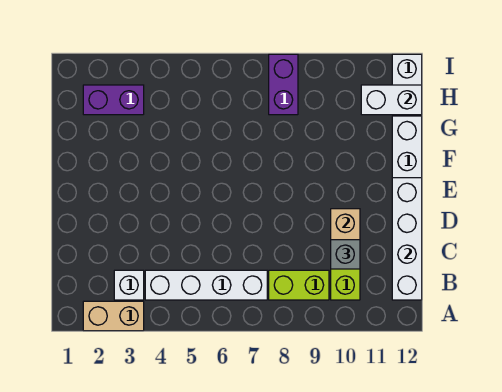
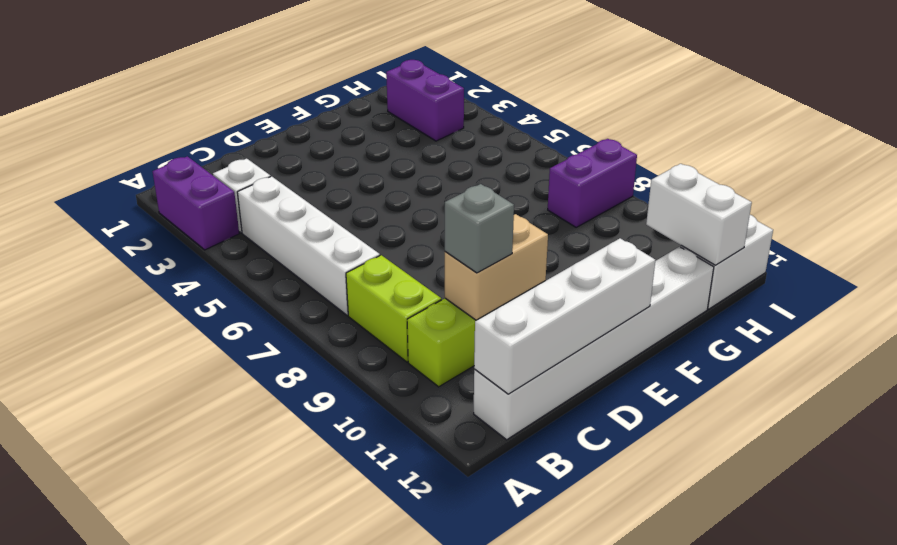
tan brick A2:A3 level 1 -> purple brick A2:A3 level 1

